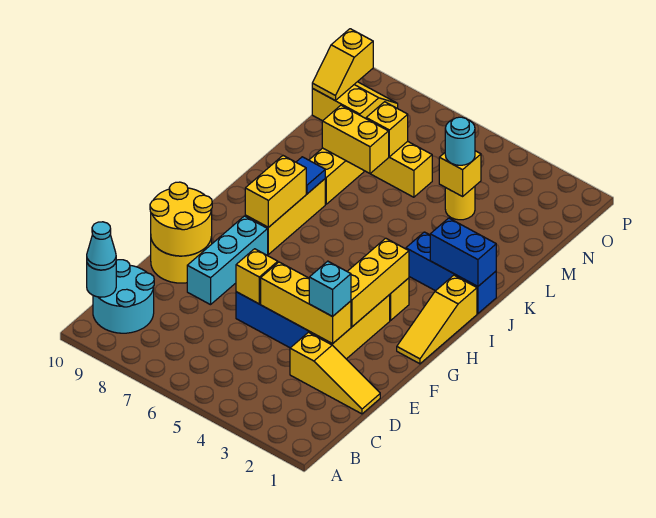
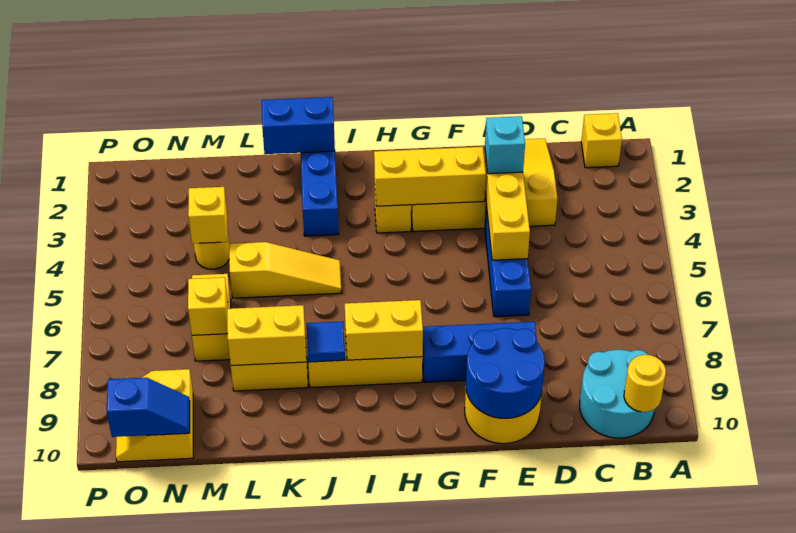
cyan round brick B10 level 2 -> yellow round brick B10 level 2
cyan cone B10 level 3 -> none
yellow brick E6 level 2 -> yellow brick B1 level 1
cyan brick E8:G8 level 1 -> blue brick E8:G8 level 1
yellow round brick E9:F10 level 2 -> blue round brick E9:F10 level 2
yellow slope G1:I1 level 1 top I -> yellow slope J5:L5 level 1 top L
blue brick J1:J2 level 2 -> blue brick J1:K1 level 2
yellow brick L7:L8 level 2 -> yellow brick K8:L8 level 2
cyan round brick M4 level 3 -> none
yellow slope N10:O10 level 2 top O -> blue slope N10:O10 level 2 top O

